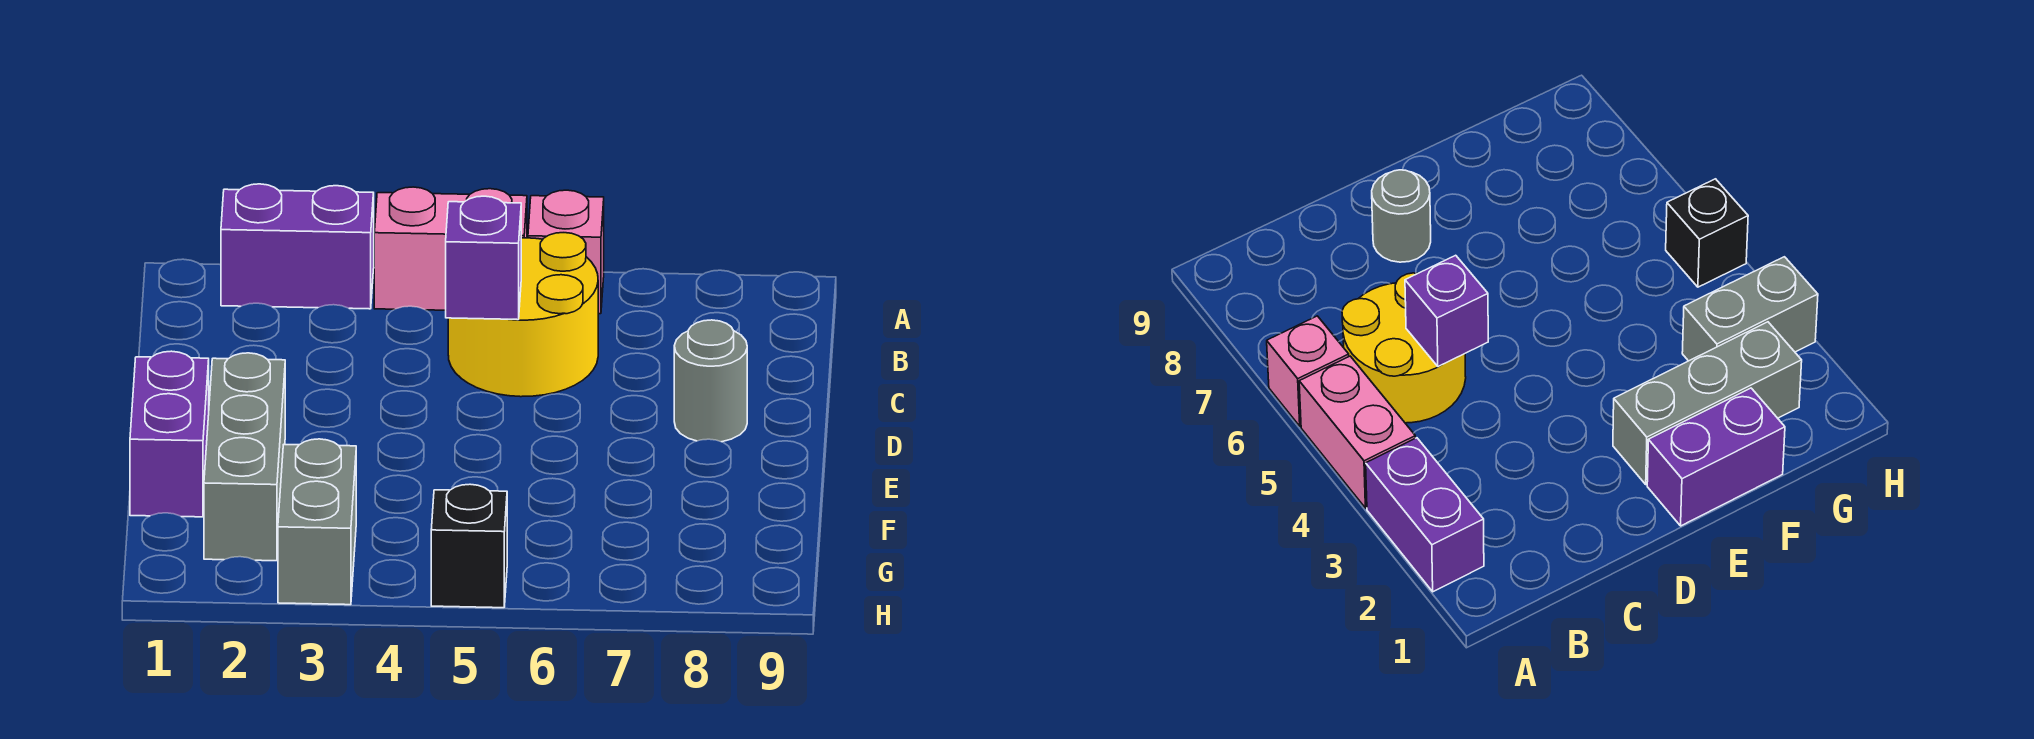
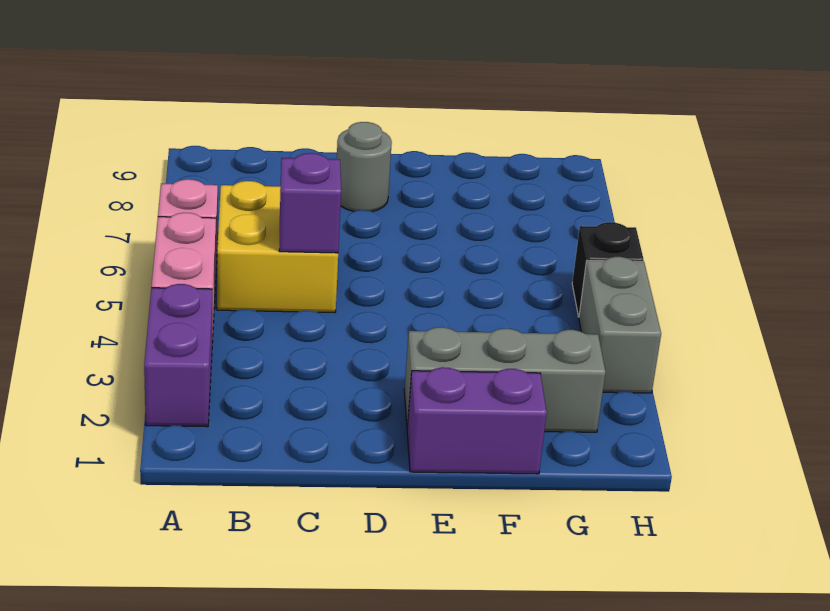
yellow round brick B5:C6 level 1 -> yellow brick B5:C6 level 1
grey brick G3:H3 level 1 -> grey brick H3:H4 level 1

